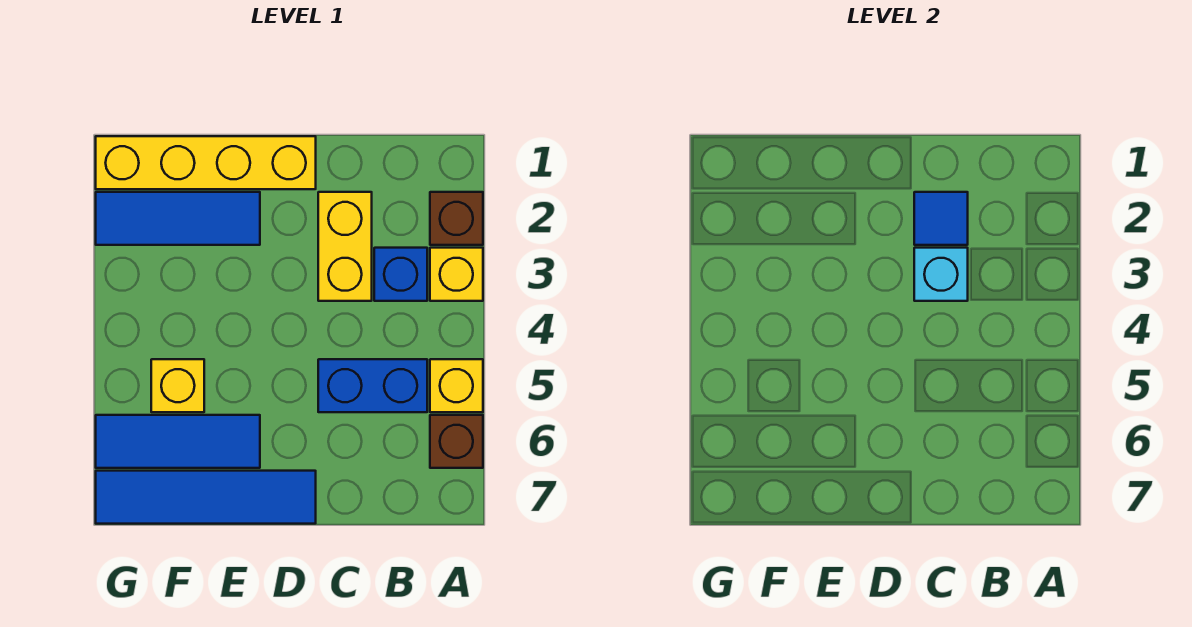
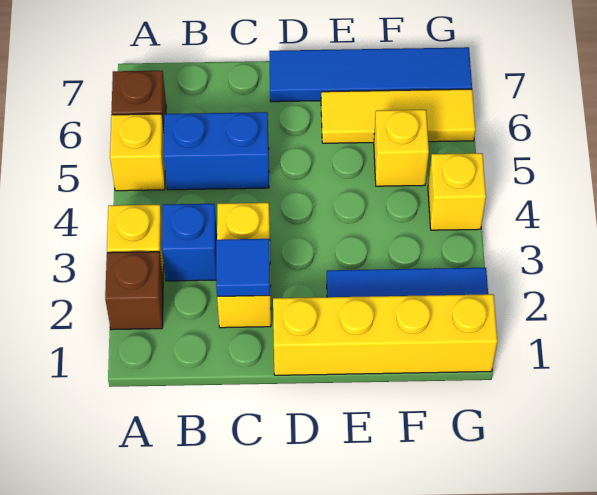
cyan brick C3 level 2 -> none
blue tile E6:G6 level 1 -> yellow tile E6:G6 level 1
none -> yellow brick G4 level 1

